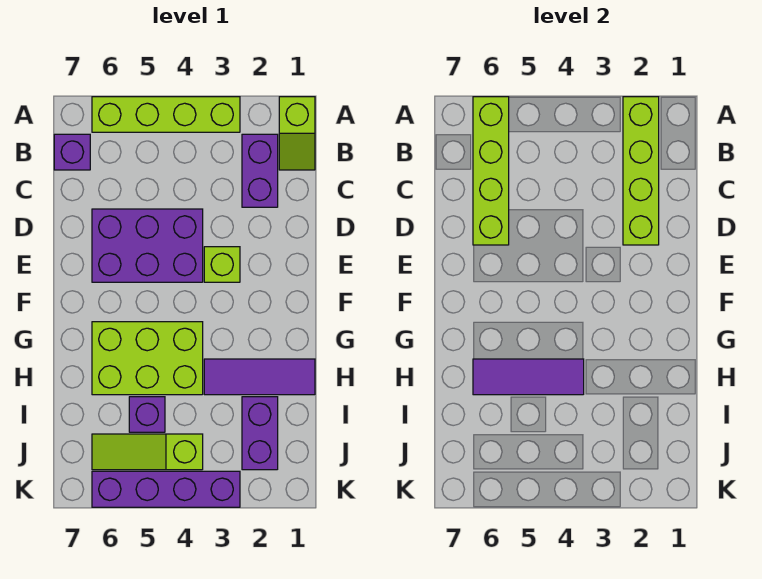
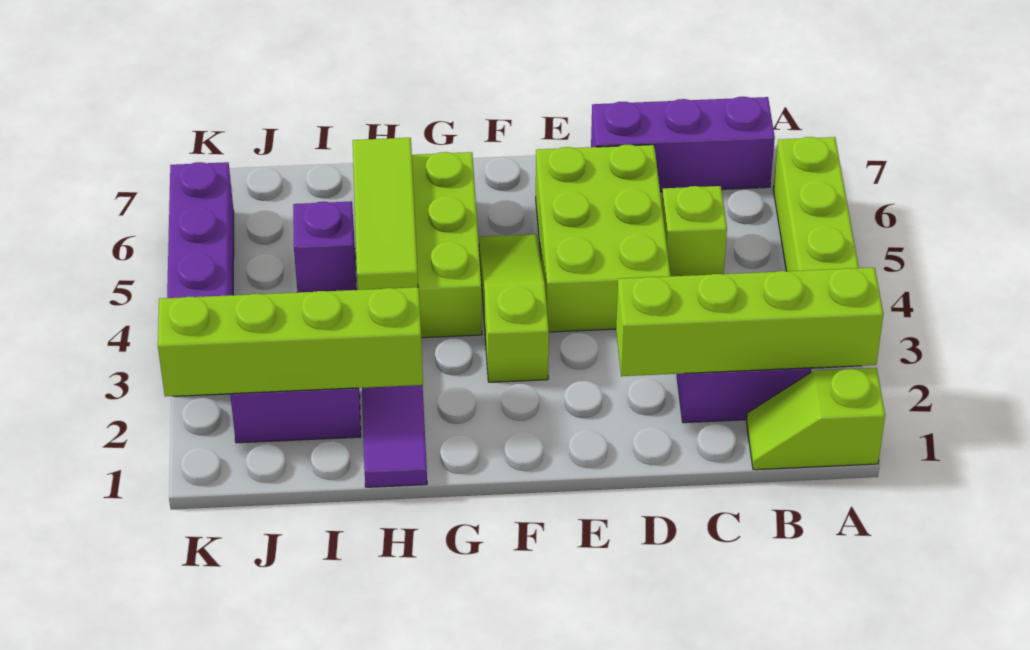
lime brick A6:D6 level 2 -> lime brick H2:K2 level 2
purple brick B7 level 1 -> purple brick B7:D7 level 1
purple brick D4:E6 level 1 -> lime brick D4:E6 level 1
lime brick E3 level 1 -> lime brick C5 level 1
purple tile H4:H6 level 2 -> lime tile H4:H6 level 2
lime slope J4:J6 level 1 top 4 -> lime slope F3:F5 level 1 top 3

